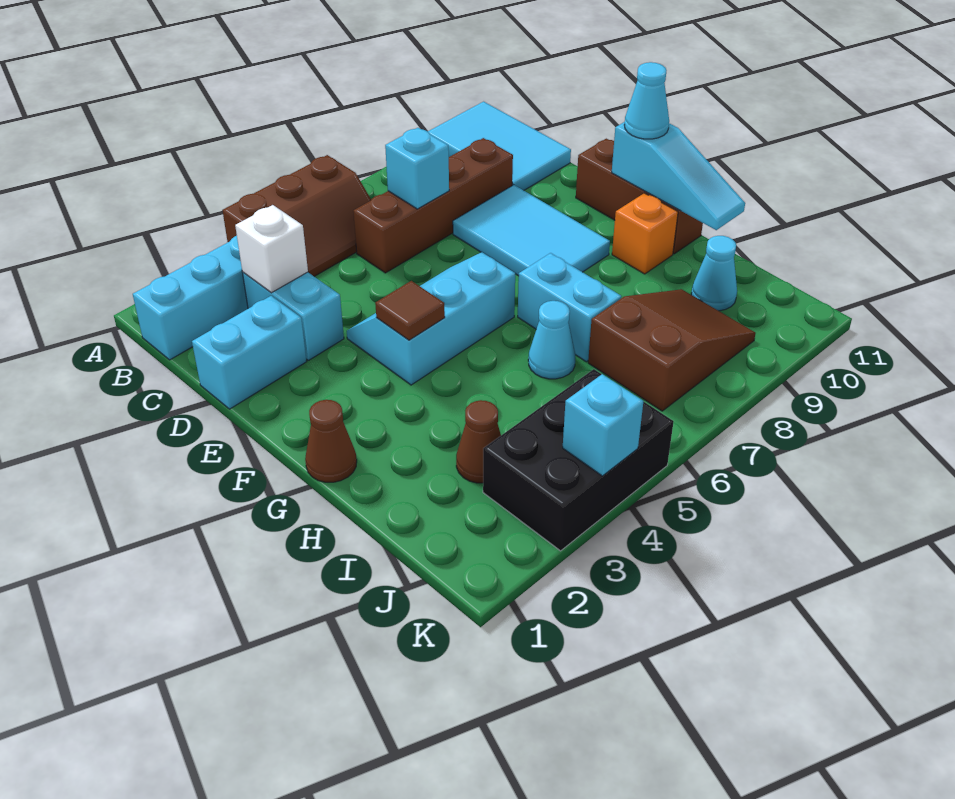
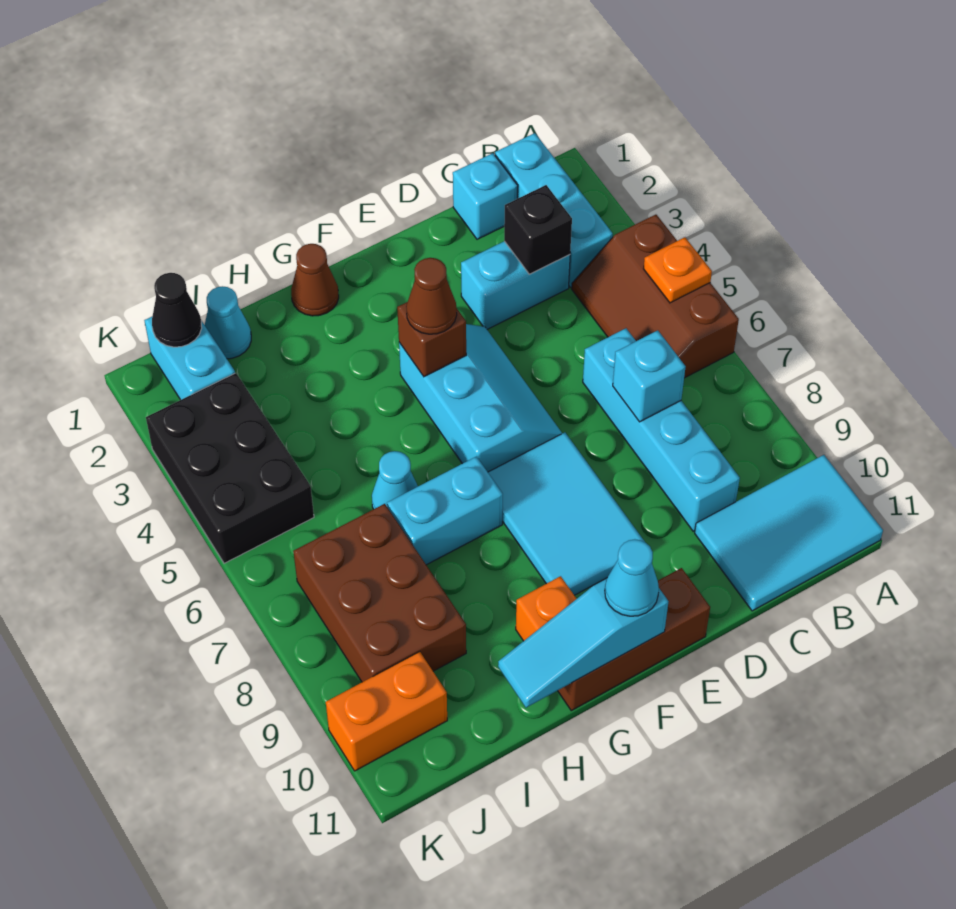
none -> orange plate A5 level 2
white brick C3 level 2 -> black brick C3 level 2
brown brick C6:C9 level 1 -> cyan brick C6:C9 level 1
cyan brick D1:D2 level 1 -> cyan brick J1:J2 level 1
cyan tile D8:F9 level 1 -> cyan tile E7:F9 level 1
brown tile F4 level 2 -> brown brick F4 level 2
brown cone I3 level 1 -> brown cone F4 level 3
brown slope I7:J9 level 1 top 7 -> brown brick I7:J9 level 1
cyan cone I10 level 1 -> cyan cone I1 level 1
none -> black cone J1 level 2
none -> orange brick J10:K10 level 1
cyan brick K4 level 2 -> cyan brick C1 level 1

